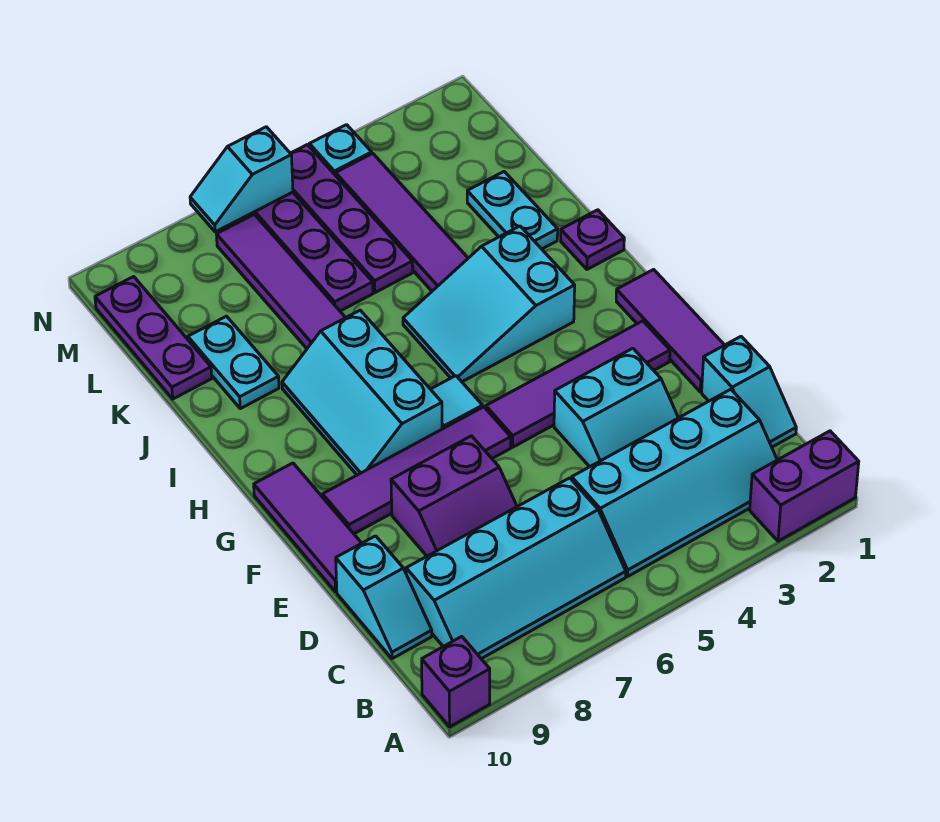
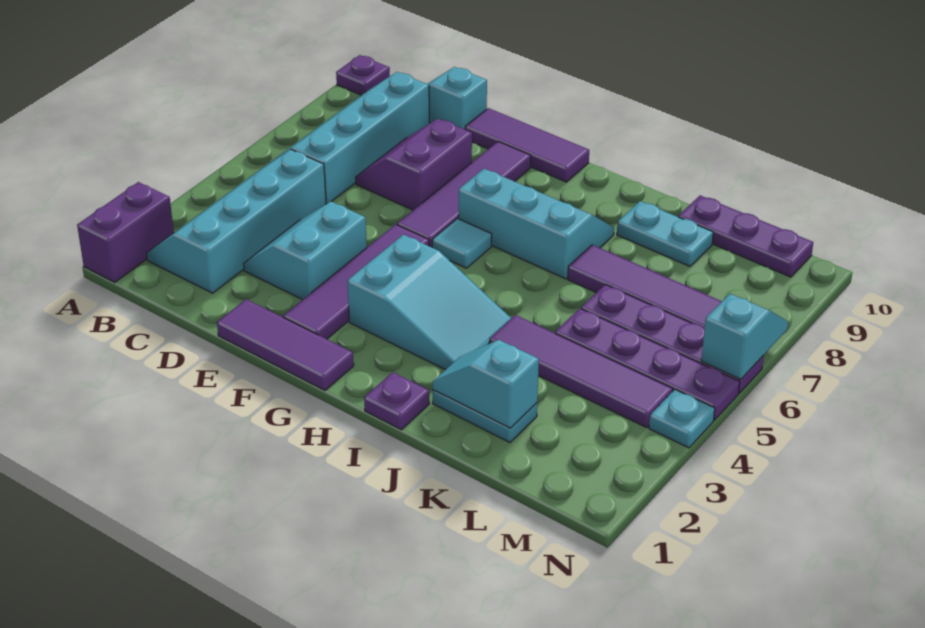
purple brick A10 level 1 -> purple plate A10 level 1
cyan slope C1:D1 level 1 top D -> cyan slope J2:K2 level 2 top K
cyan slope H3:I5 level 1 top 3 -> cyan slope G3:I4 level 1 top G

